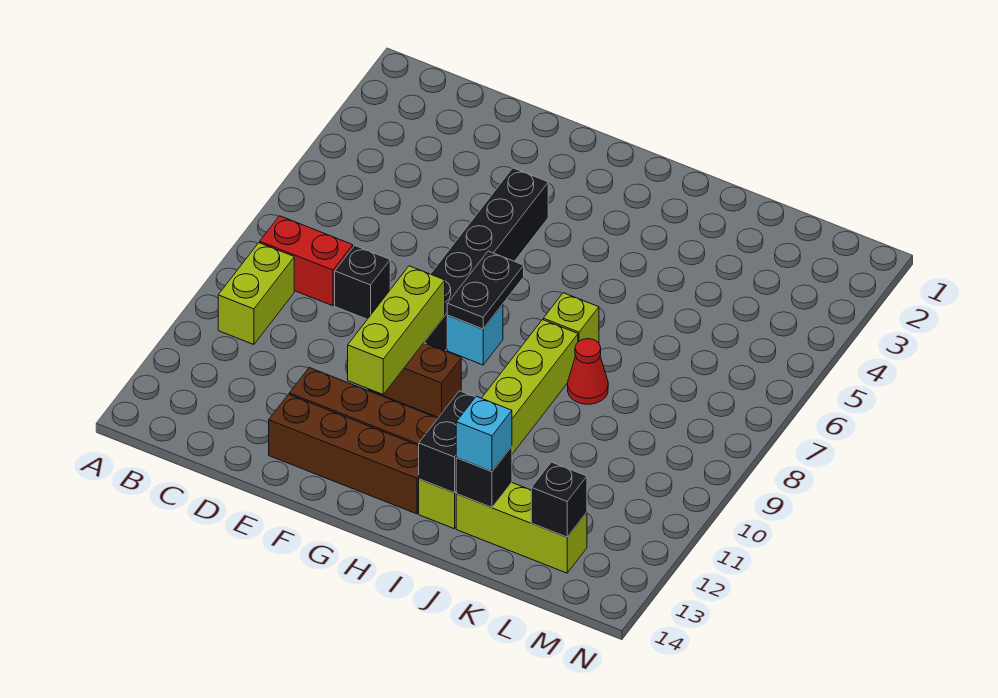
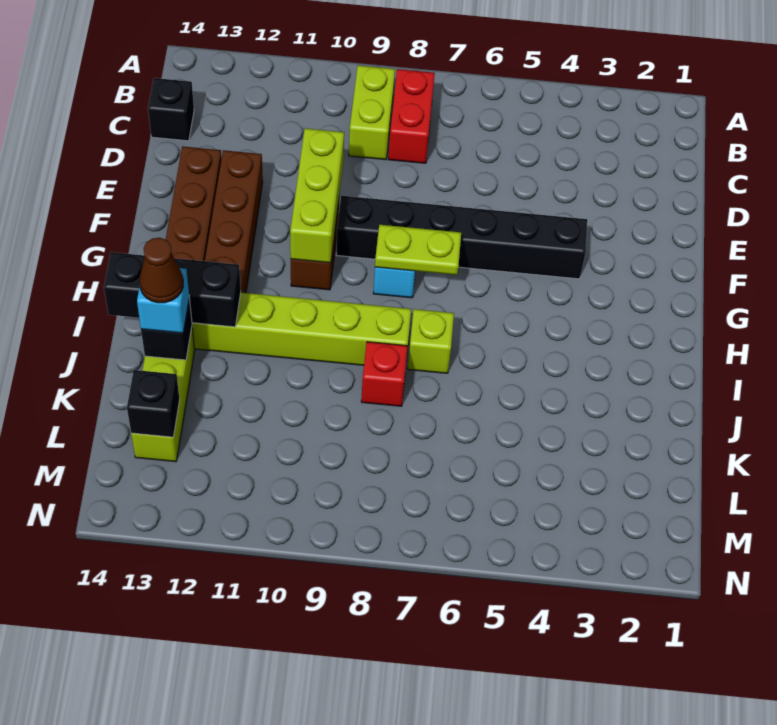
lime brick B9:B10 level 1 -> lime brick B9:C9 level 1
black brick D8 level 1 -> black brick C14 level 1
lime brick F9:F11 level 2 -> lime brick E10:G10 level 2
black plate G7:G8 level 2 -> lime plate G7:G8 level 2
black brick I12:I13 level 2 -> black brick I12:I14 level 2
red cone J8 level 1 -> red brick J8 level 1
none -> brown cone J13 level 4

